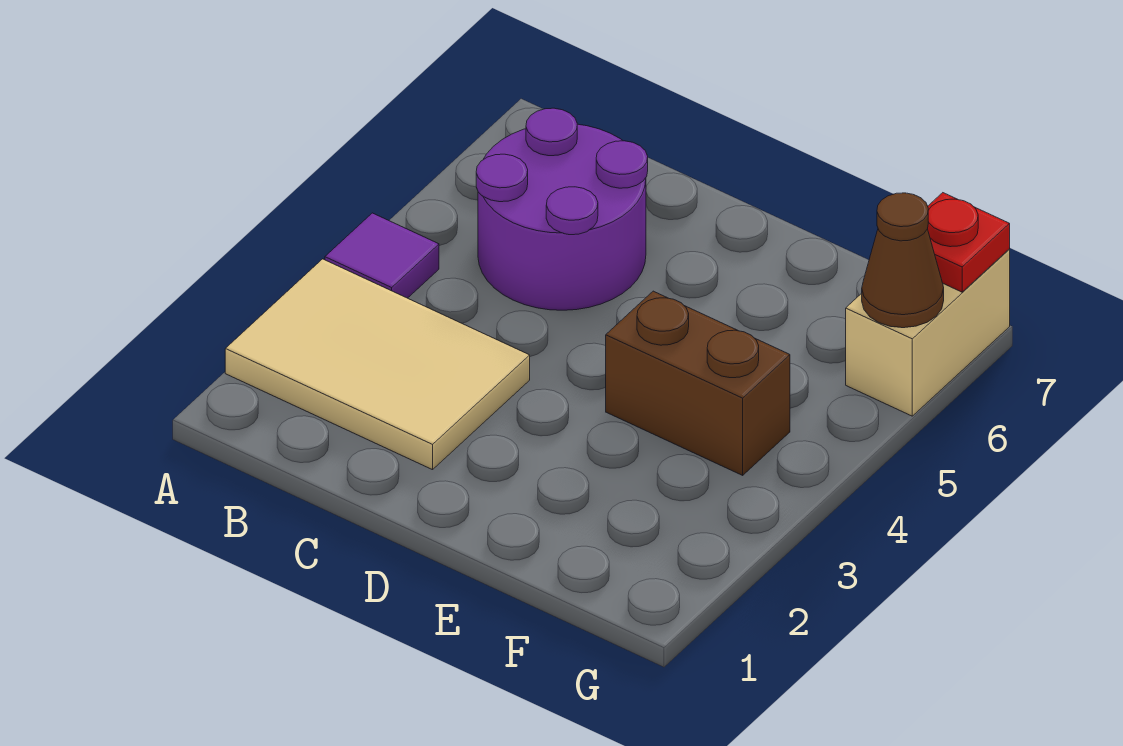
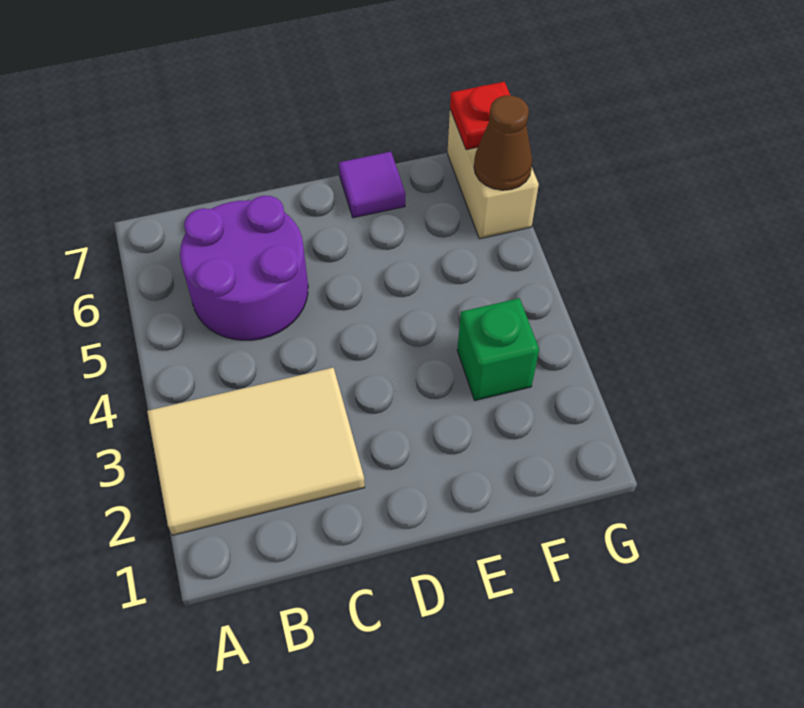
purple tile A4 level 1 -> purple tile E7 level 1
brown brick E4:F4 level 1 -> none
none -> green brick F3 level 1

